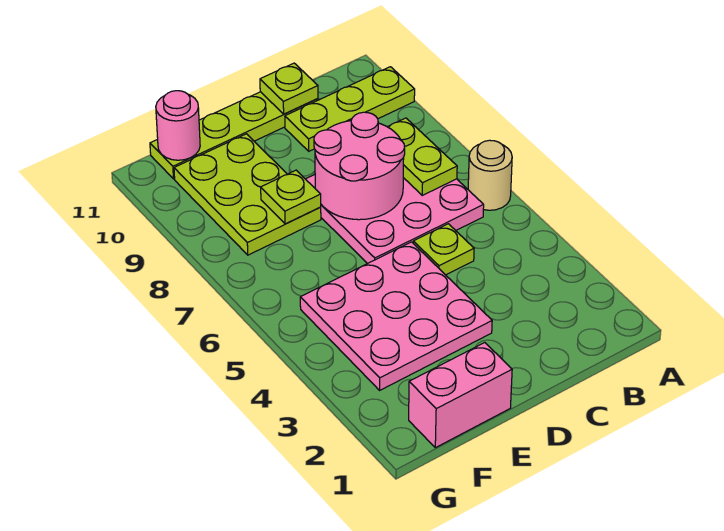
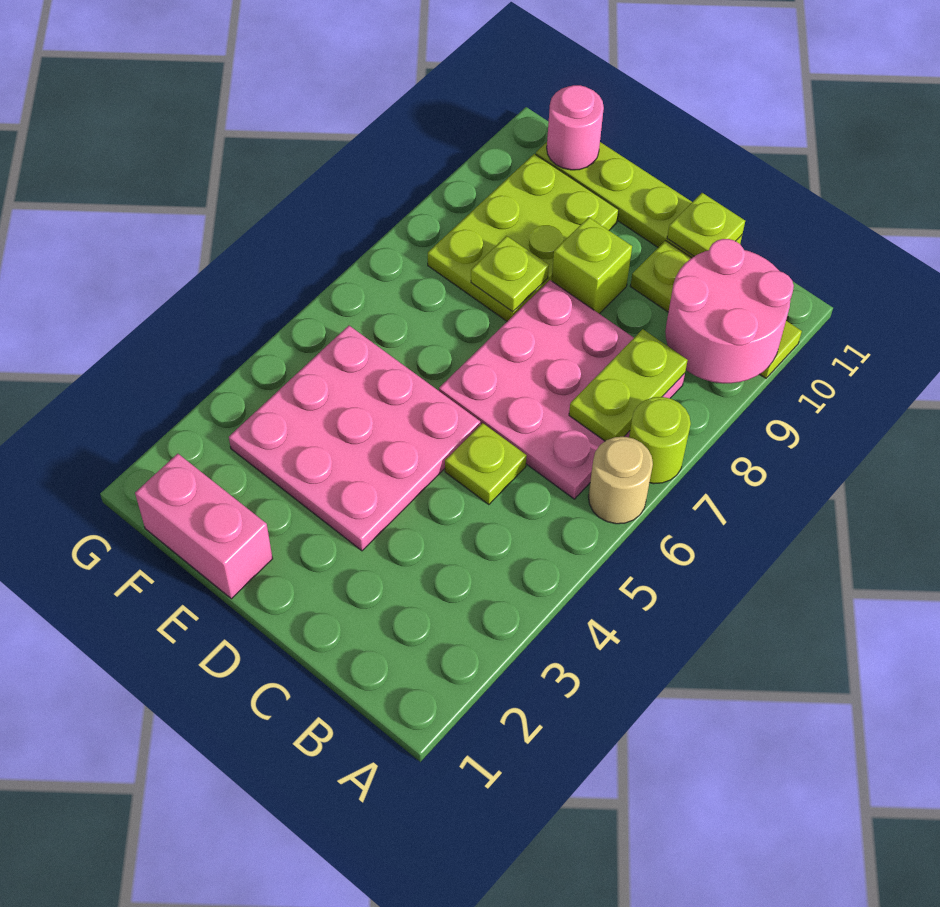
none -> lime round brick A7 level 1
pink round brick C7:D8 level 2 -> pink round brick A9:B10 level 2
none -> lime brick D9 level 1

